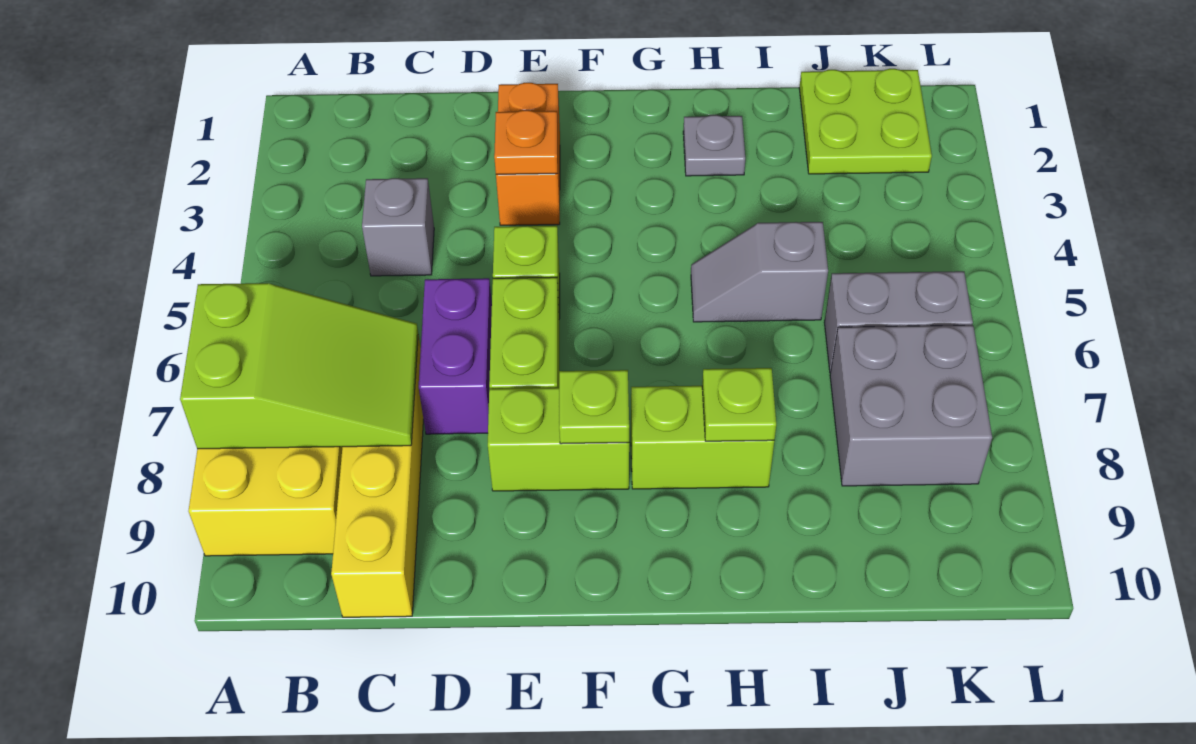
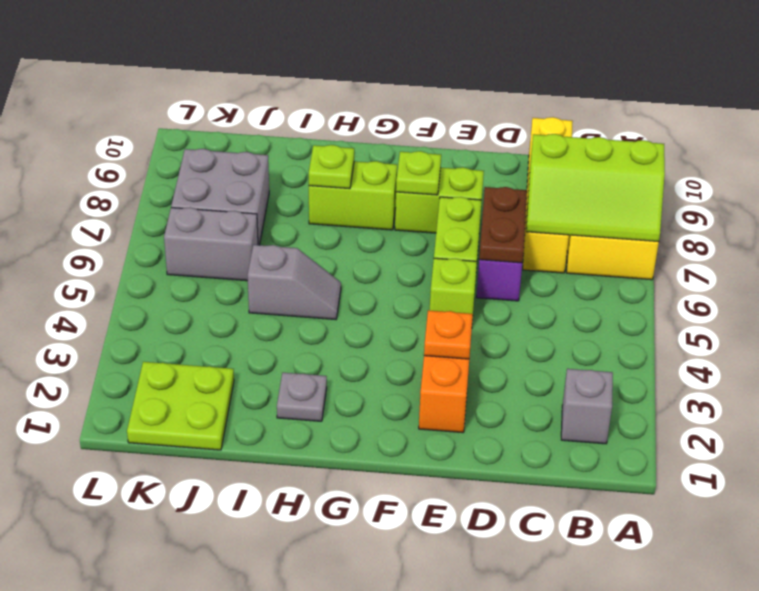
lime slope A7:C8 level 2 top A -> lime slope A7:C8 level 2 top 8
grey brick C4 level 1 -> grey brick B2 level 1
none -> brown plate D6:D7 level 2

